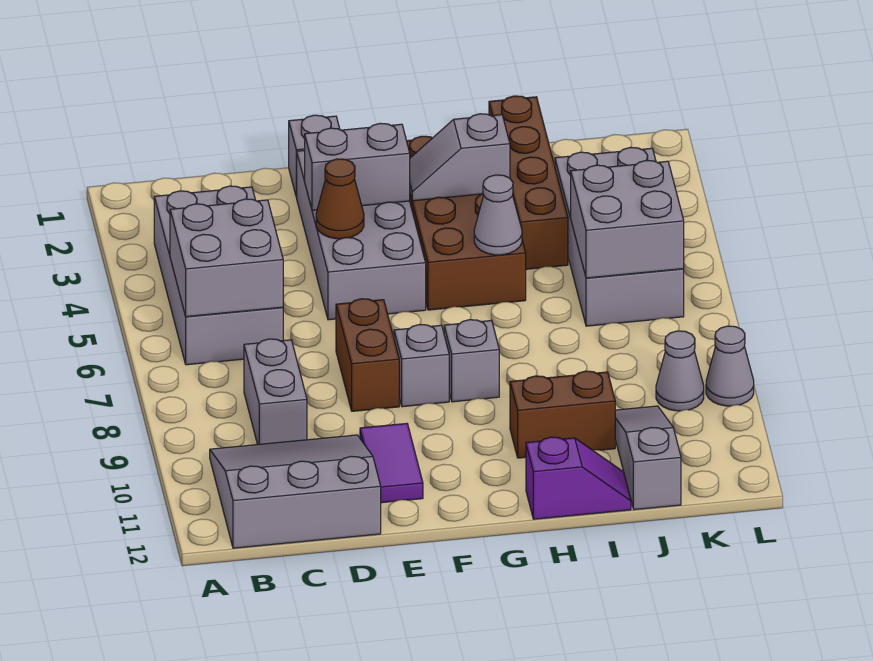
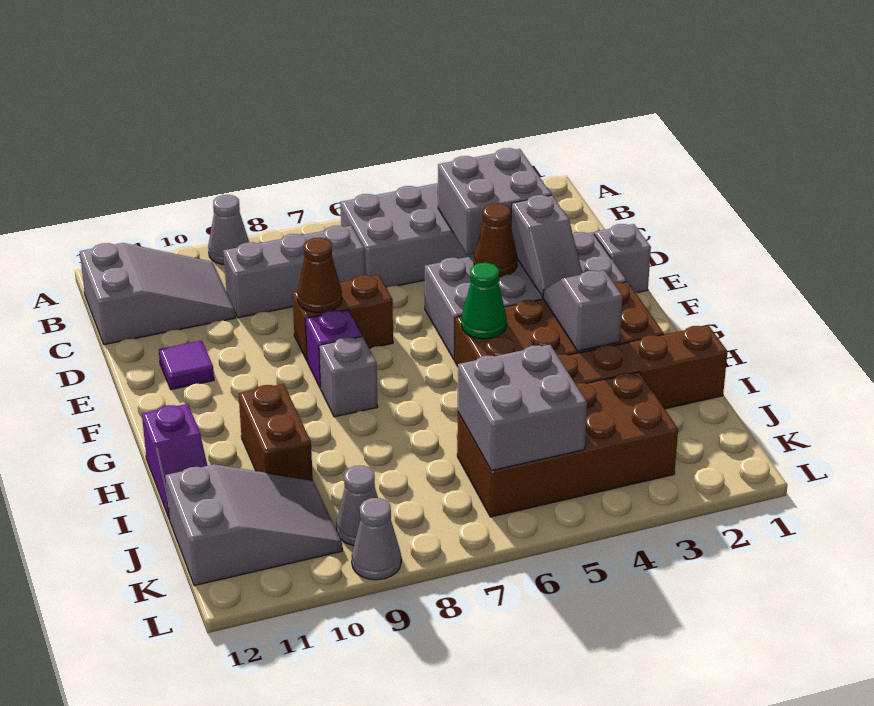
grey brick B5:C6 level 2 -> grey brick C3:D4 level 2
grey slope B10:D12 level 1 top 12 -> grey slope B10:C12 level 1 top 12
grey brick C8:C9 level 1 -> grey brick C7:C9 level 1
grey brick E3:F3 level 2 -> grey slope E3:F3 level 2 top E
none -> brown cone E8 level 2
purple tile E10:E11 level 1 -> purple tile E11 level 1
grey brick F8 level 1 -> purple brick F8 level 1
none -> green cone G5 level 2
grey cone H5 level 2 -> grey cone A9 level 1
grey brick J3:K6 level 1 -> brown brick J3:K6 level 1
grey slope J10:J12 level 1 top 12 -> grey slope J10:K12 level 1 top 12

